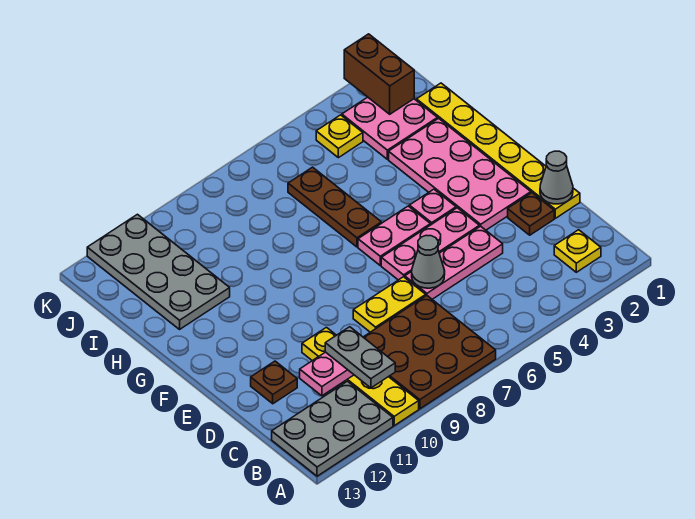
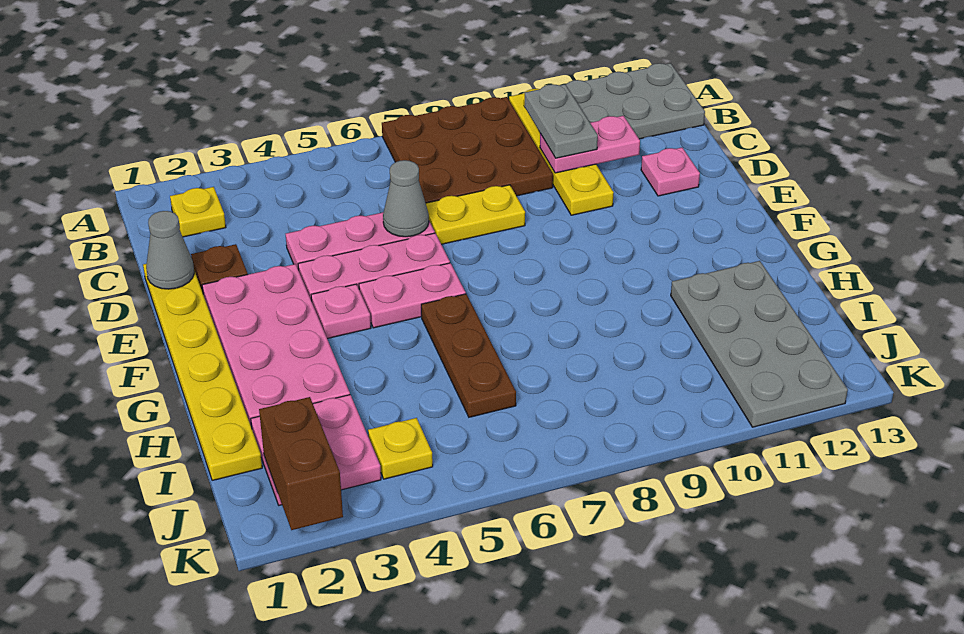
brown plate D12 level 1 -> pink plate D12 level 1

